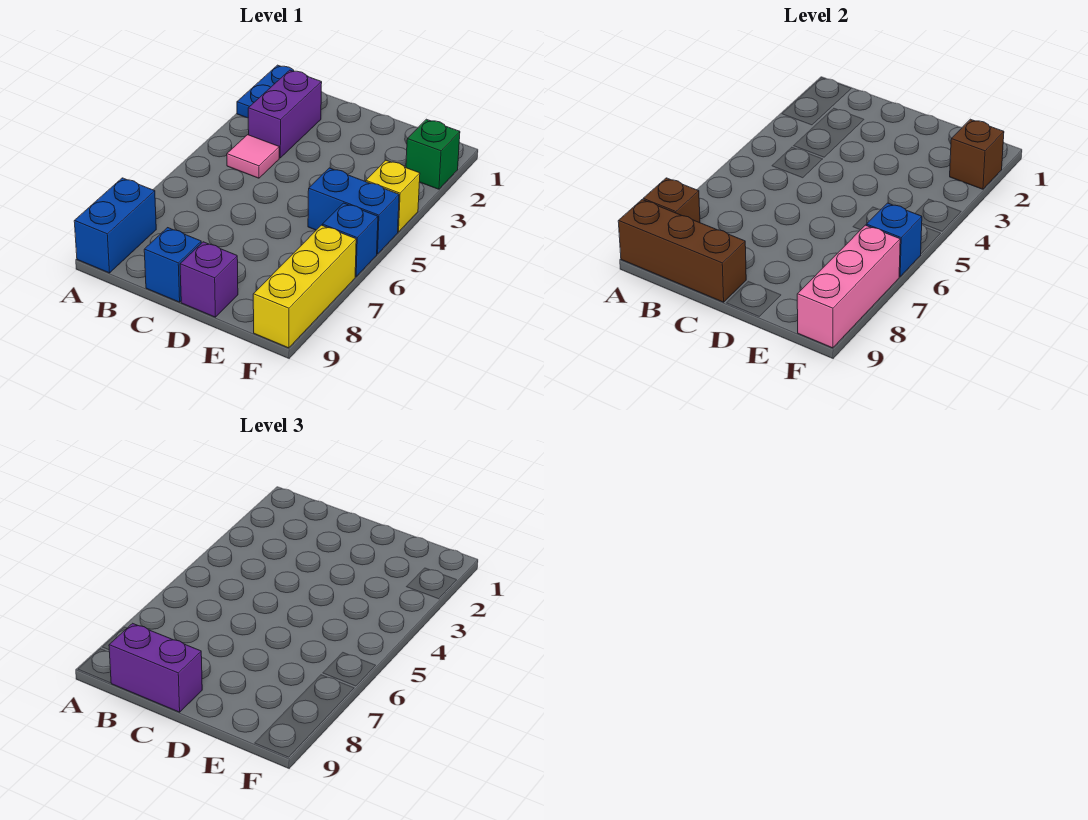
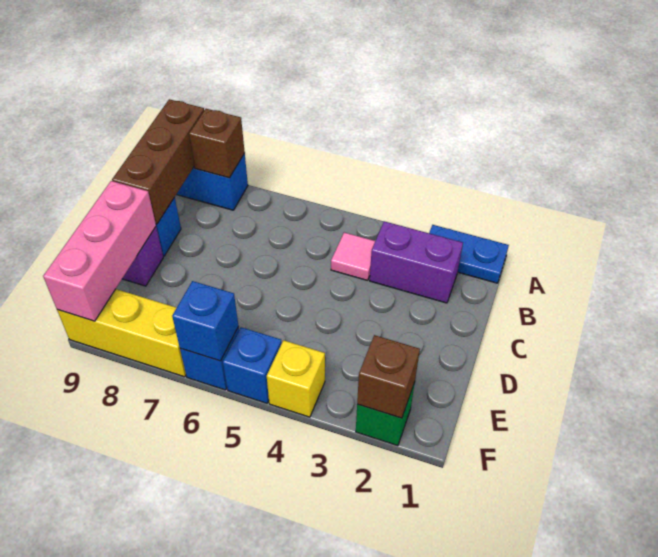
purple brick B9:C9 level 3 -> none
blue brick E5:F5 level 1 -> blue brick F5 level 1
pink brick F7:F9 level 2 -> pink brick D9:F9 level 2

